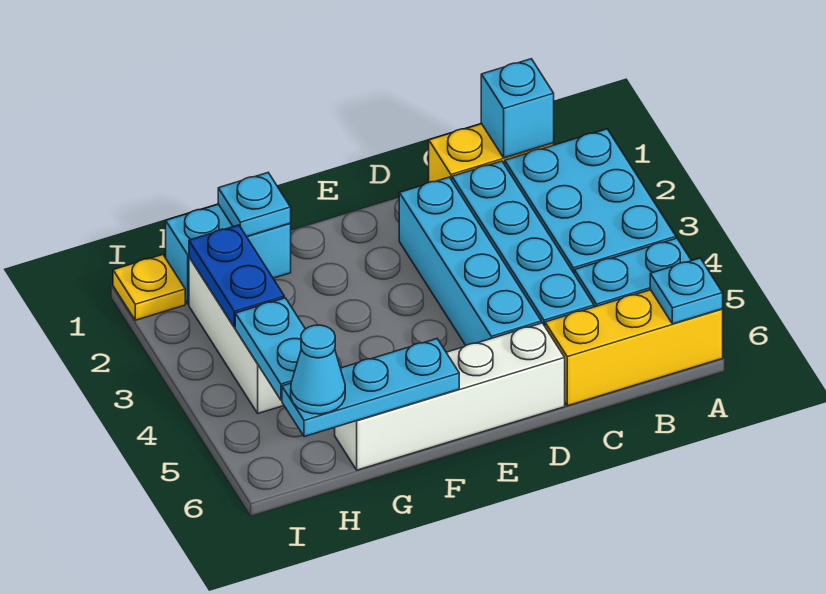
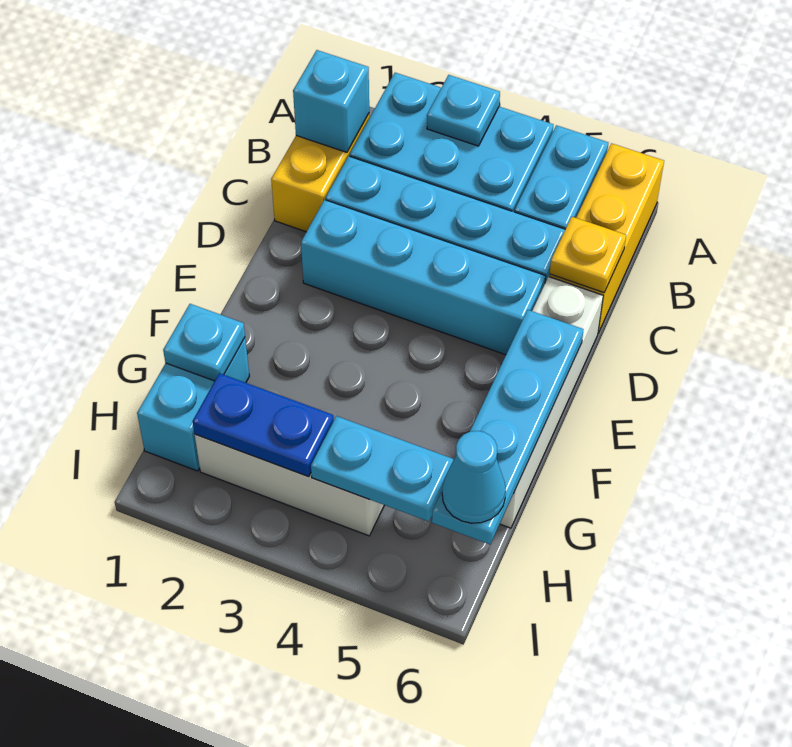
cyan plate A6 level 2 -> cyan plate A3 level 2
cyan plate F6:H6 level 2 -> cyan plate E6:H6 level 2
yellow plate I1 level 1 -> yellow plate C6 level 2

